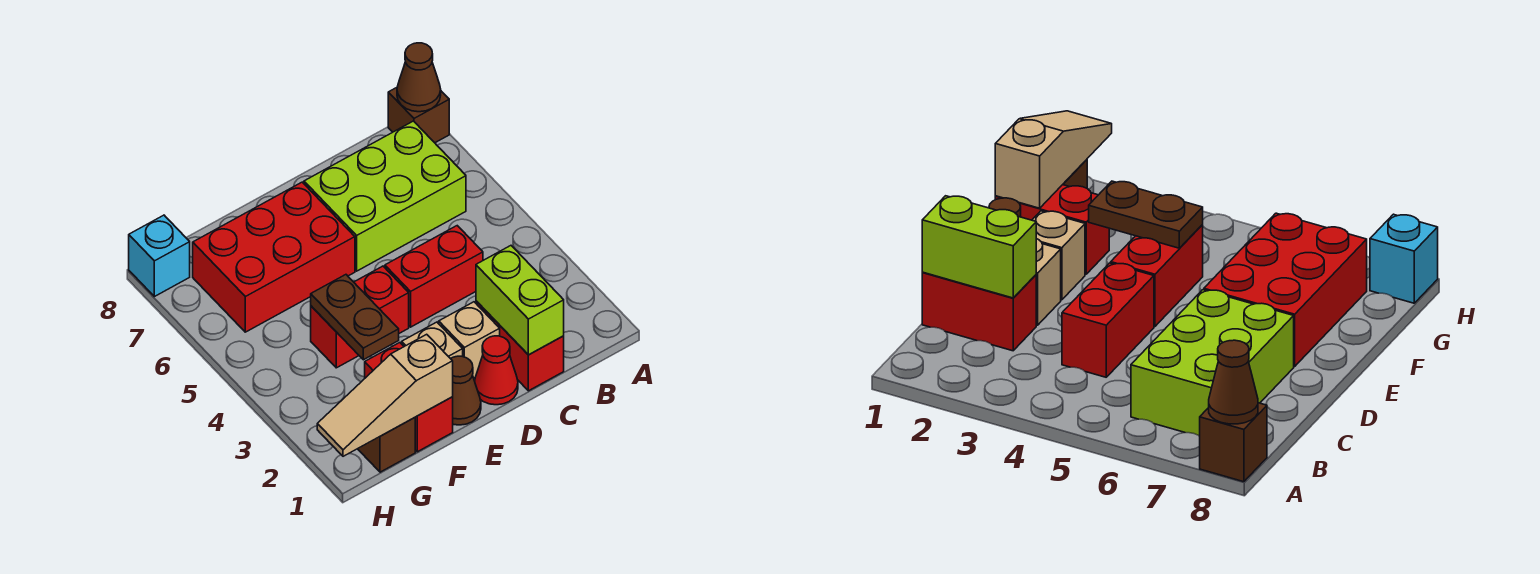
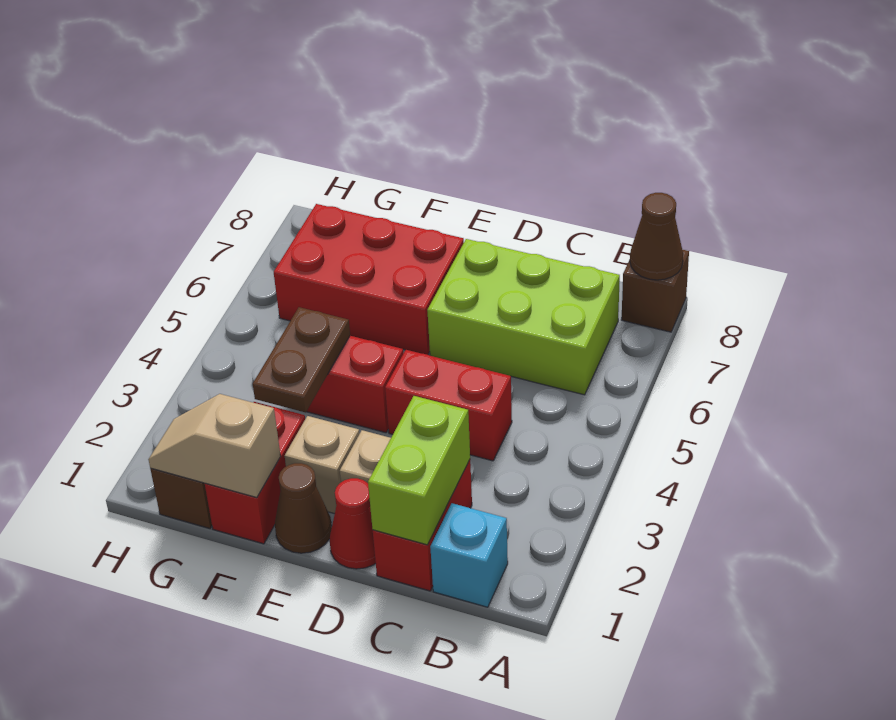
tan slope F1:H1 level 2 top F -> tan slope F1:G1 level 2 top F
cyan brick H8 level 1 -> cyan brick B1 level 1

